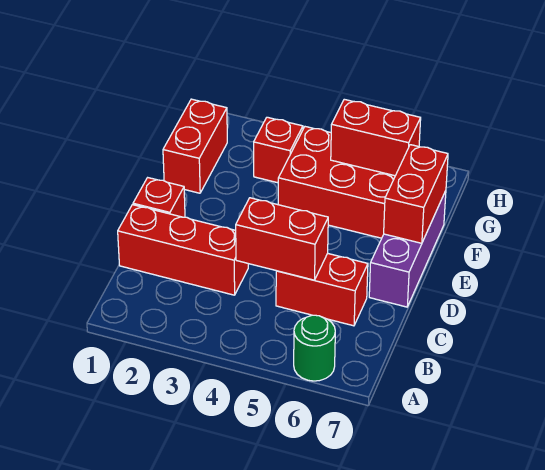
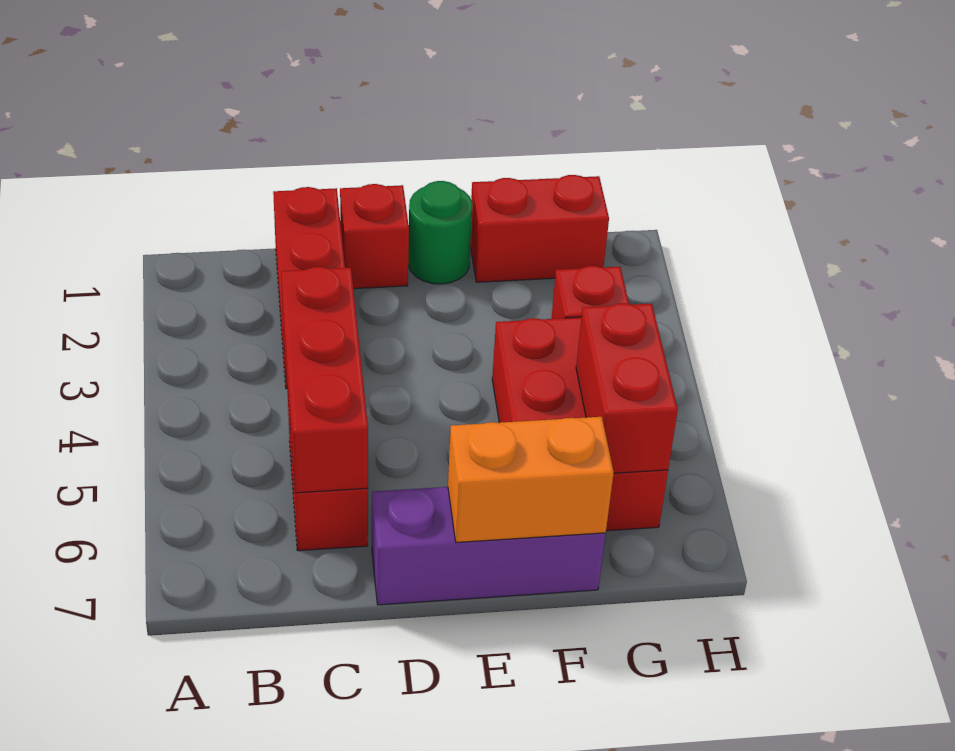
green round brick A6 level 1 -> green round brick E1 level 1
red brick C4:C5 level 2 -> red brick C4:C6 level 2
red brick E7:F7 level 2 -> orange brick E7:F7 level 2

